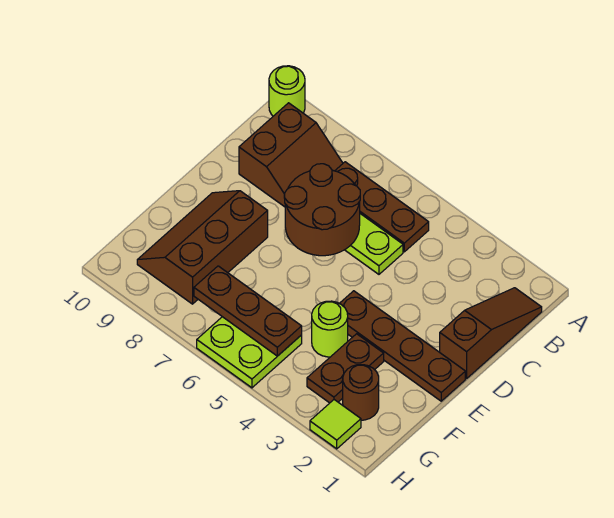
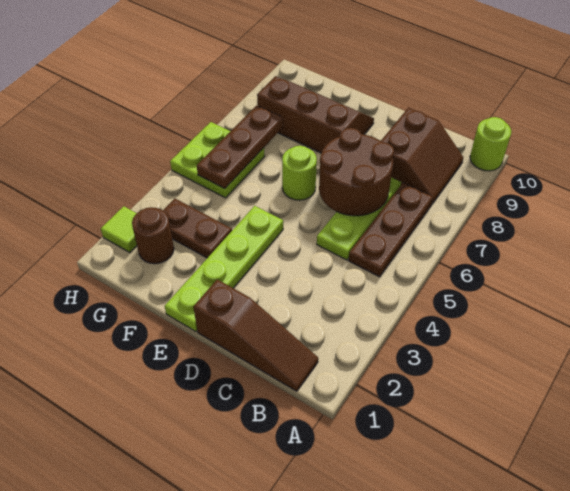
brown slope B8:C9 level 1 top 9 -> brown slope B8:C9 level 1 top C
brown plate E1:E4 level 1 -> lime plate E1:E4 level 1
lime round brick F4 level 1 -> lime round brick E6 level 1

